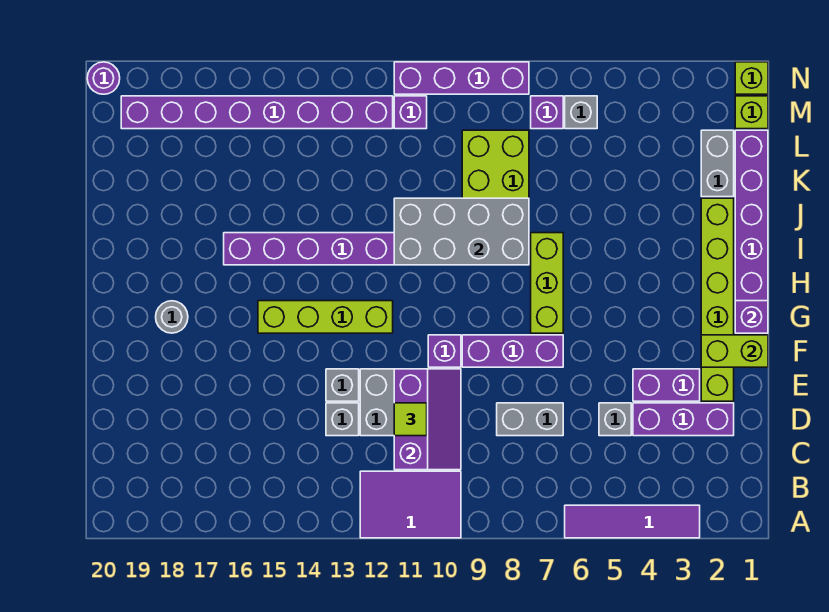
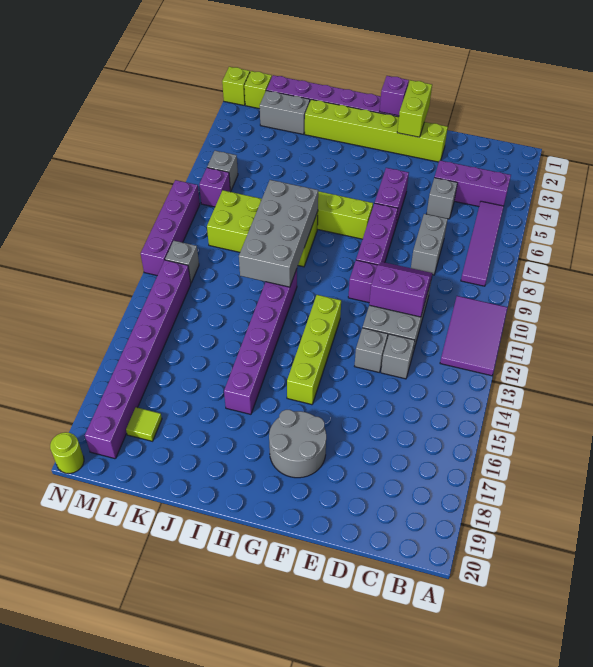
purple tile A3:A6 level 1 -> purple tile B5:B8 level 1
purple slope C10:E11 level 2 top 11 -> purple slope D10:E11 level 2 top 11
purple brick D2:D4 level 1 -> purple brick B4:D4 level 1
lime tile D11 level 3 -> lime tile L18 level 1
purple brick E3:E4 level 1 -> purple brick F5:F6 level 1
grey round brick G18 level 1 -> grey round brick F17:G18 level 1
purple brick M11 level 1 -> grey brick M11 level 1
purple round brick N20 level 1 -> lime round brick N20 level 1

